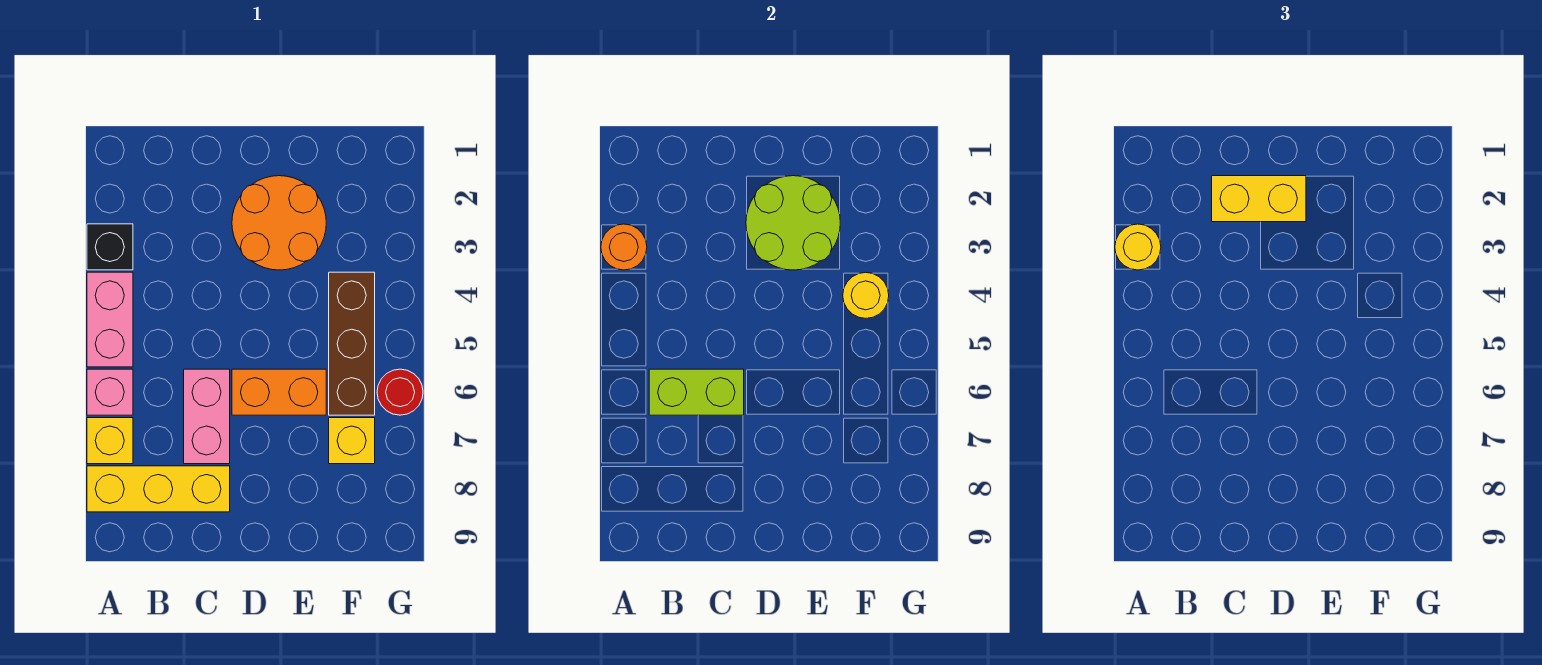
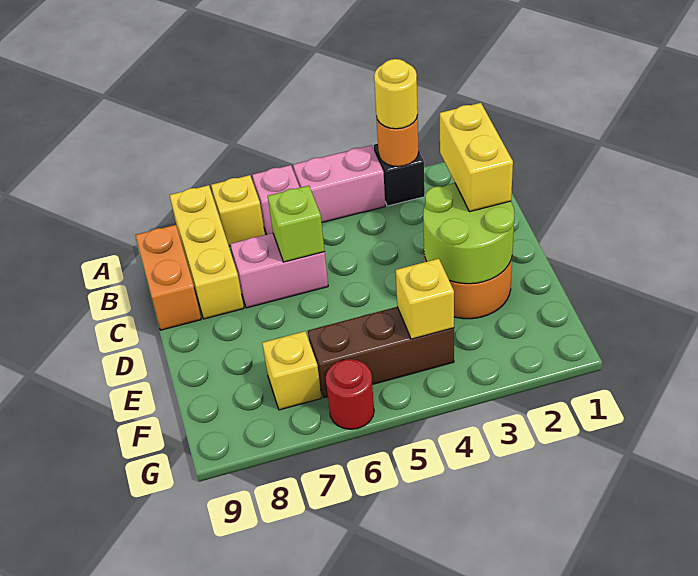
lime brick B6:C6 level 2 -> lime brick C6 level 2
orange brick D6:E6 level 1 -> orange brick B9:C9 level 1
yellow round brick F4 level 2 -> yellow brick F4 level 2

